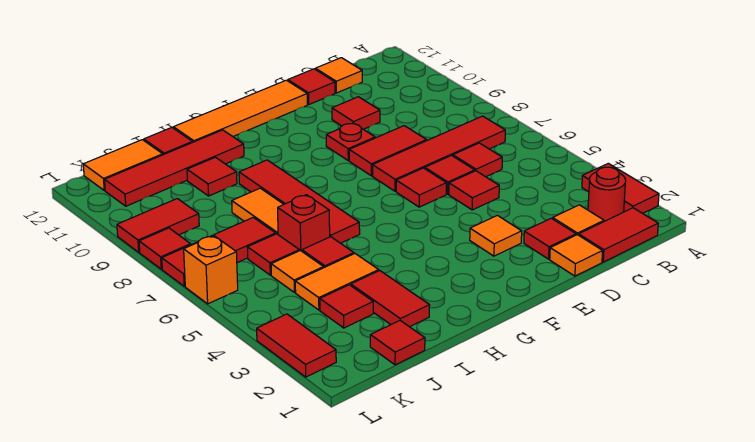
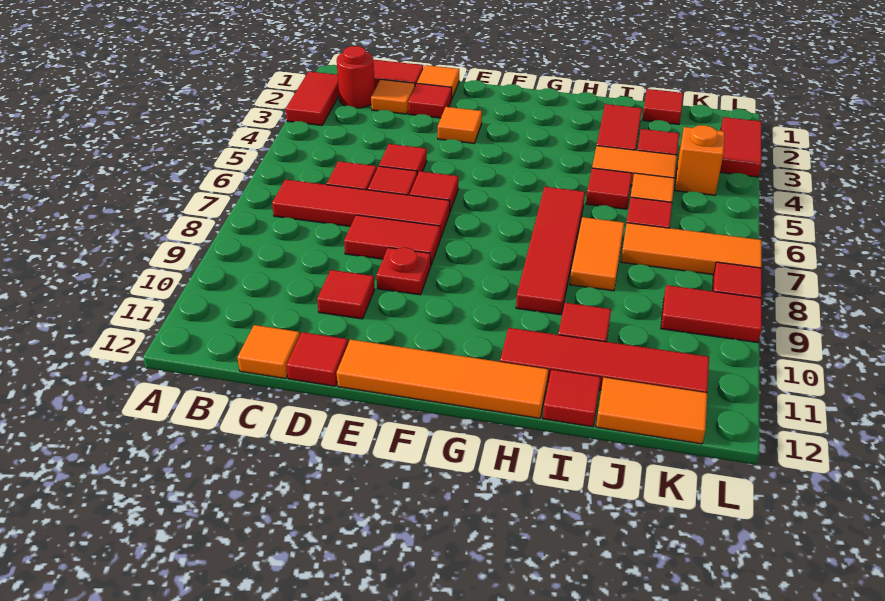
red brick I6 level 1 -> none
red tile J7:L7 level 1 -> orange tile J7:L7 level 1
orange brick L6 level 1 -> orange brick K4 level 1

